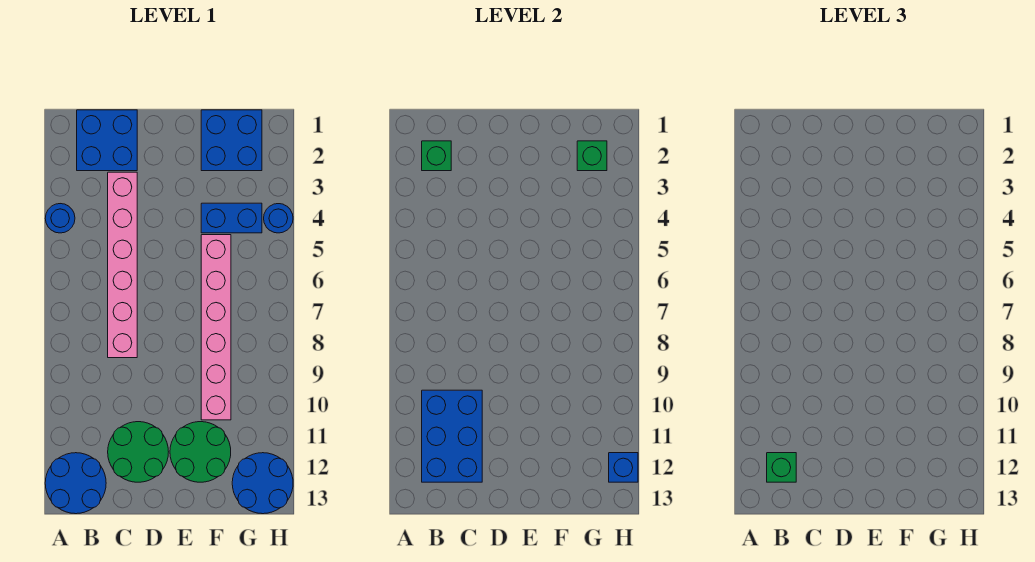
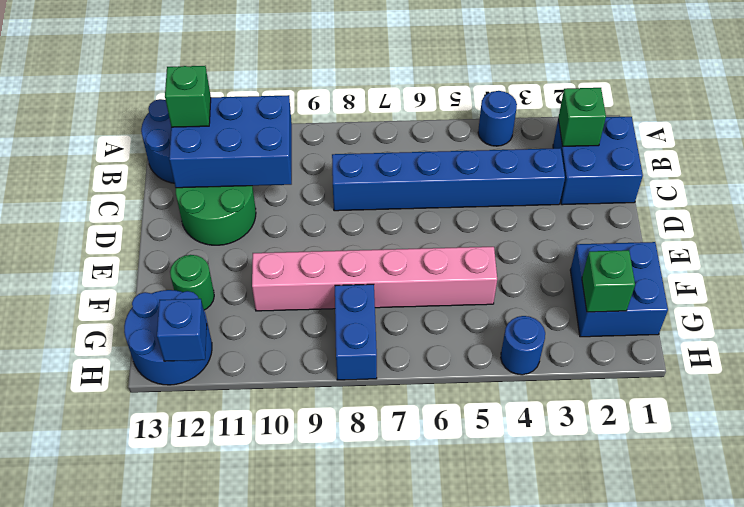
pink brick C3:C8 level 1 -> blue brick C3:C8 level 1
green round brick E11:F12 level 1 -> green round brick F12 level 1
blue brick F4:G4 level 1 -> blue brick G8:H8 level 1

